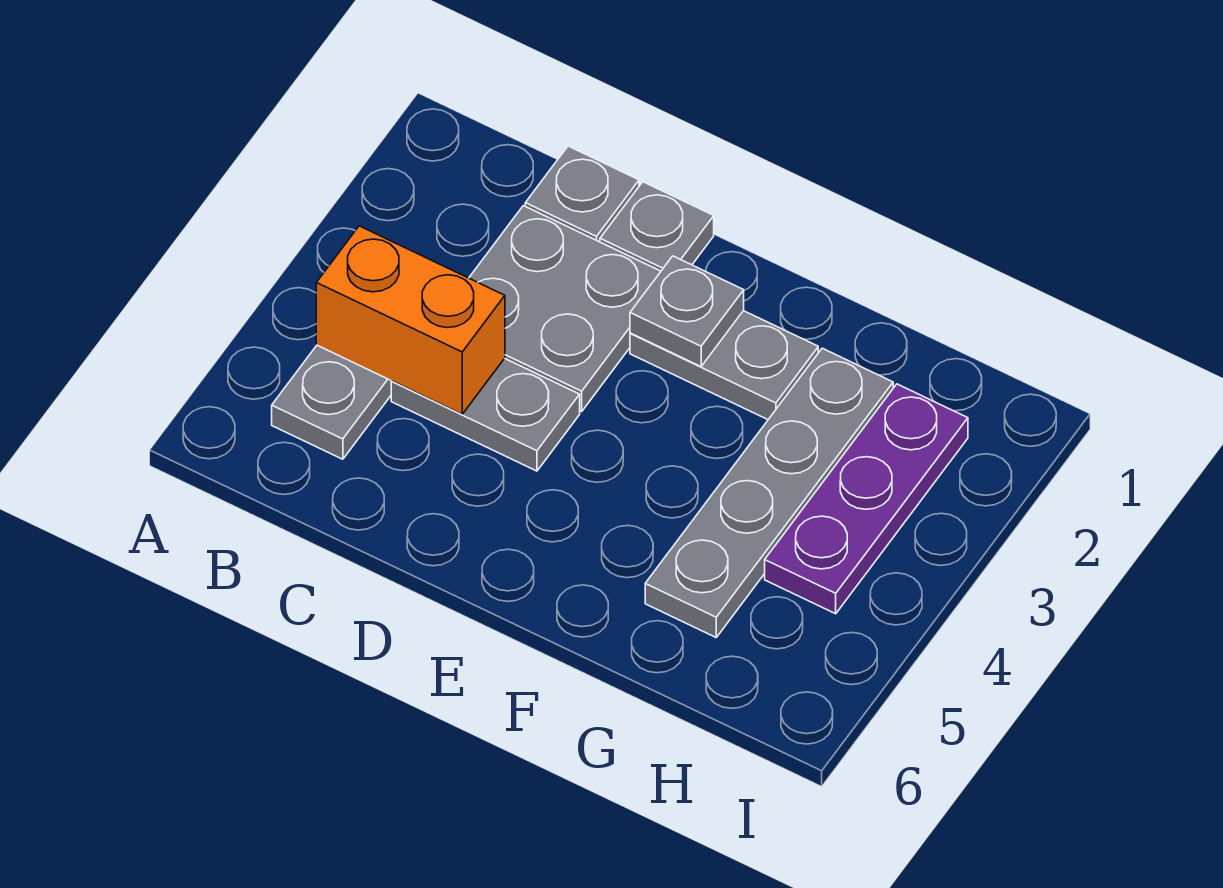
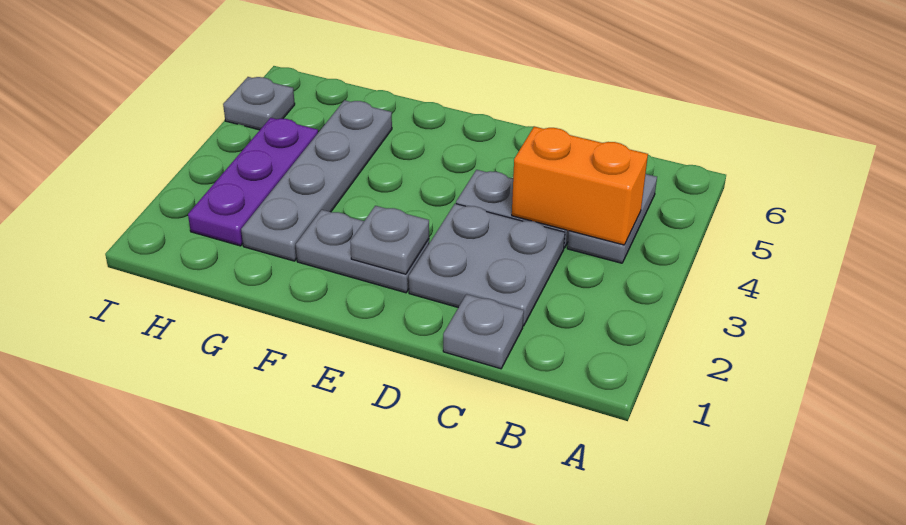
grey plate D1 level 1 -> grey plate I5 level 1

